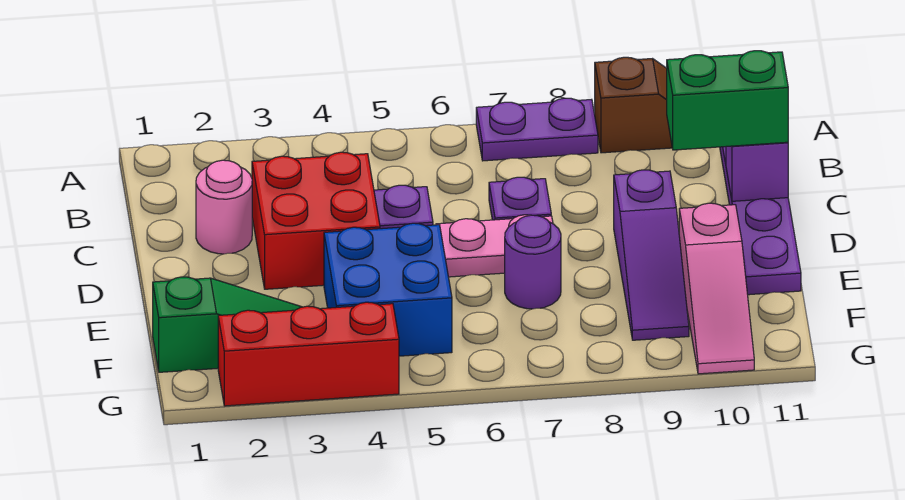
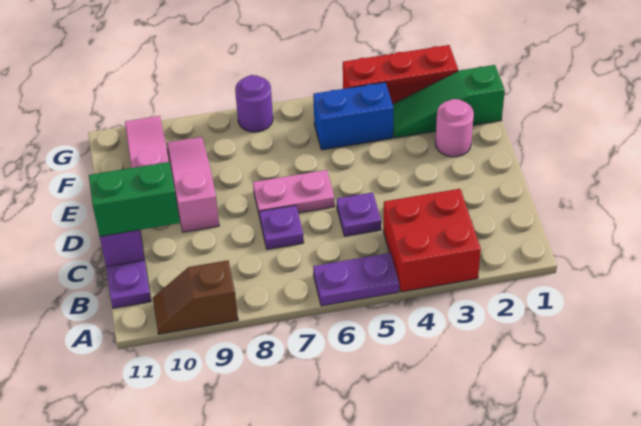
purple plate A7:A8 level 1 -> purple plate A5:A6 level 1
pink round brick C2 level 1 -> pink round brick E2 level 1
red brick C3:D4 level 1 -> red brick A3:B4 level 1
purple slope D9:F9 level 1 top D -> pink slope D9:F9 level 1 top D
blue brick E4:F5 level 1 -> blue brick F4:F5 level 1
purple round brick E7 level 1 -> purple round brick G7 level 1

